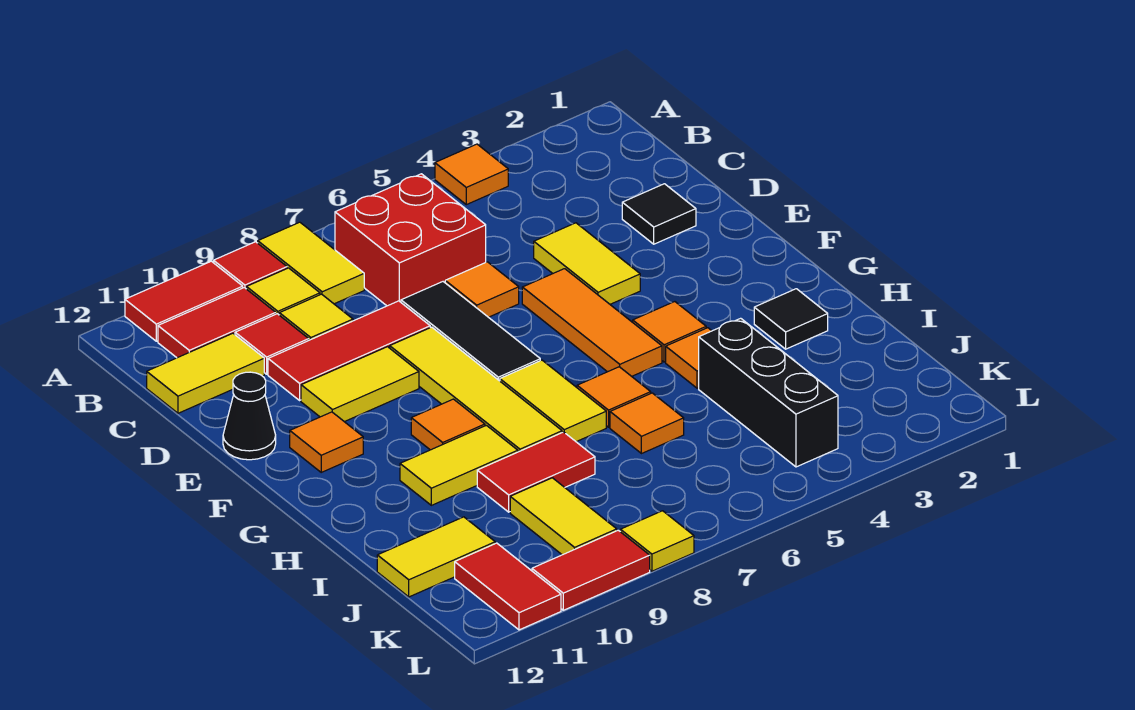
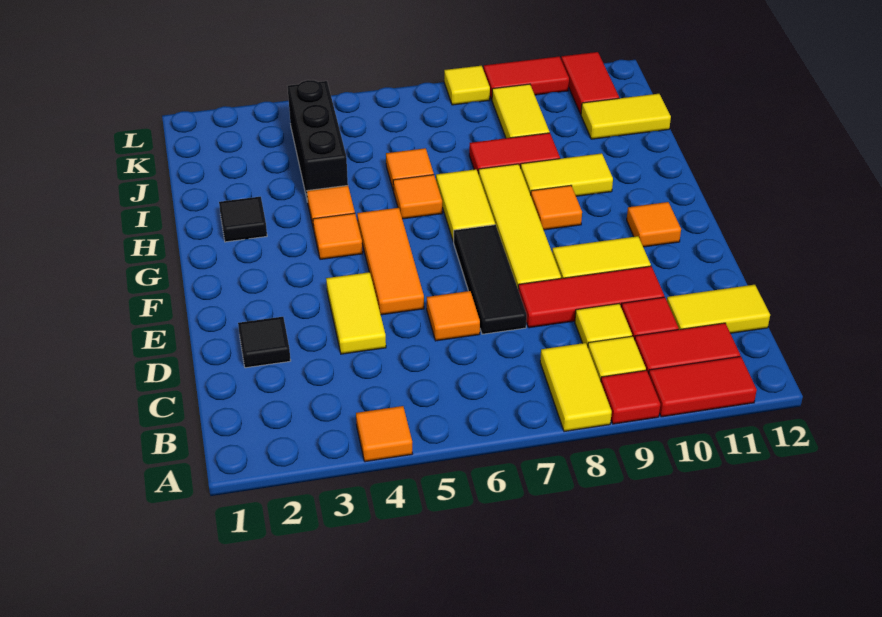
red brick B6:C7 level 1 -> none
black cone E12 level 1 -> none

